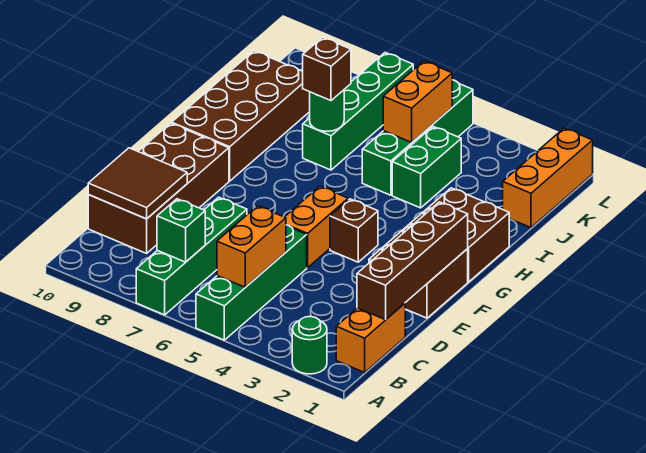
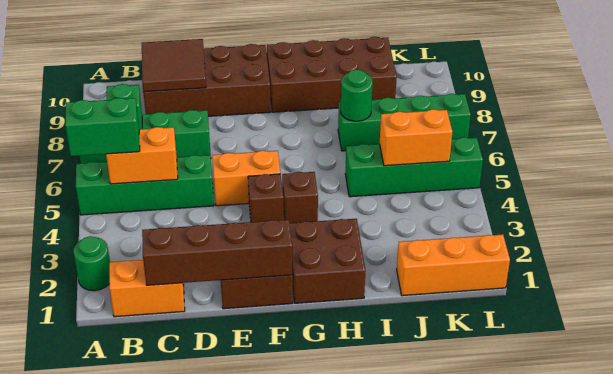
green brick I4:J4 level 1 -> green brick A5:B5 level 3
brown brick I7 level 3 -> brown brick G4 level 1

